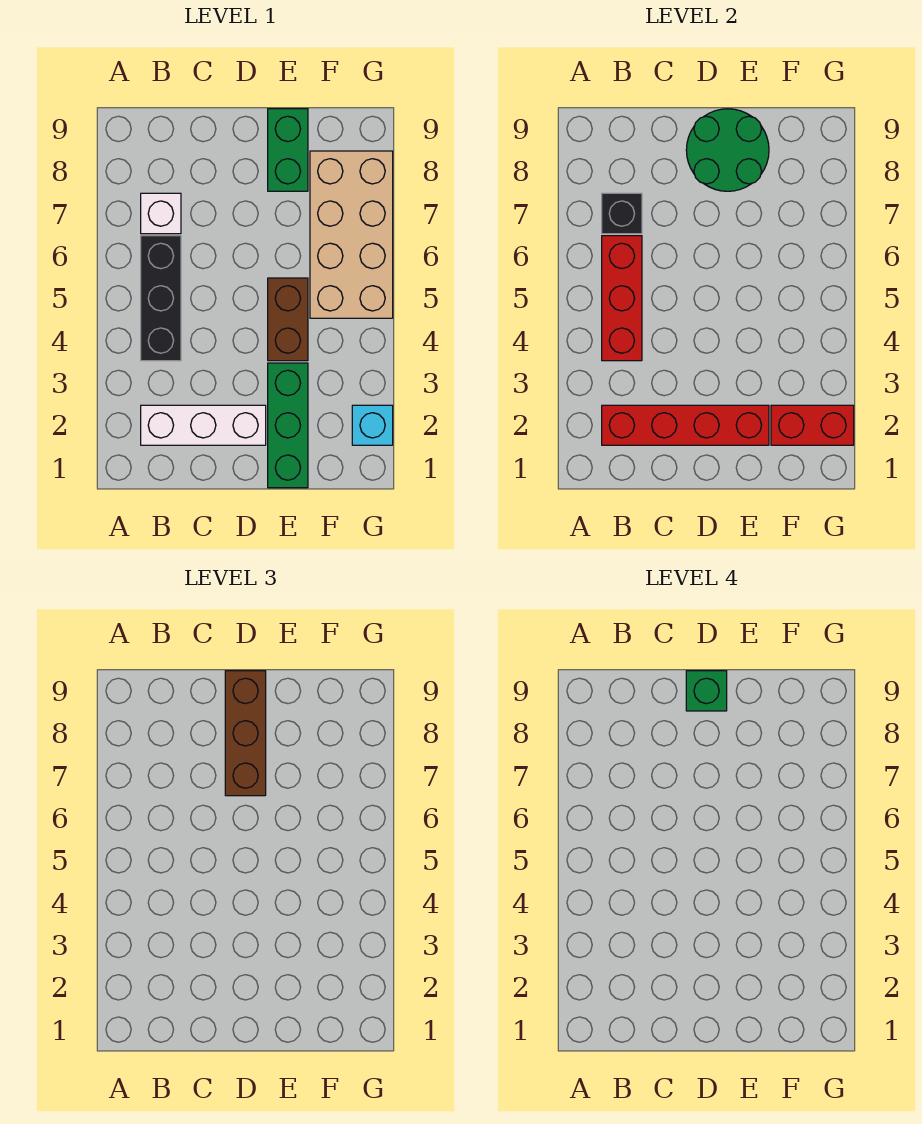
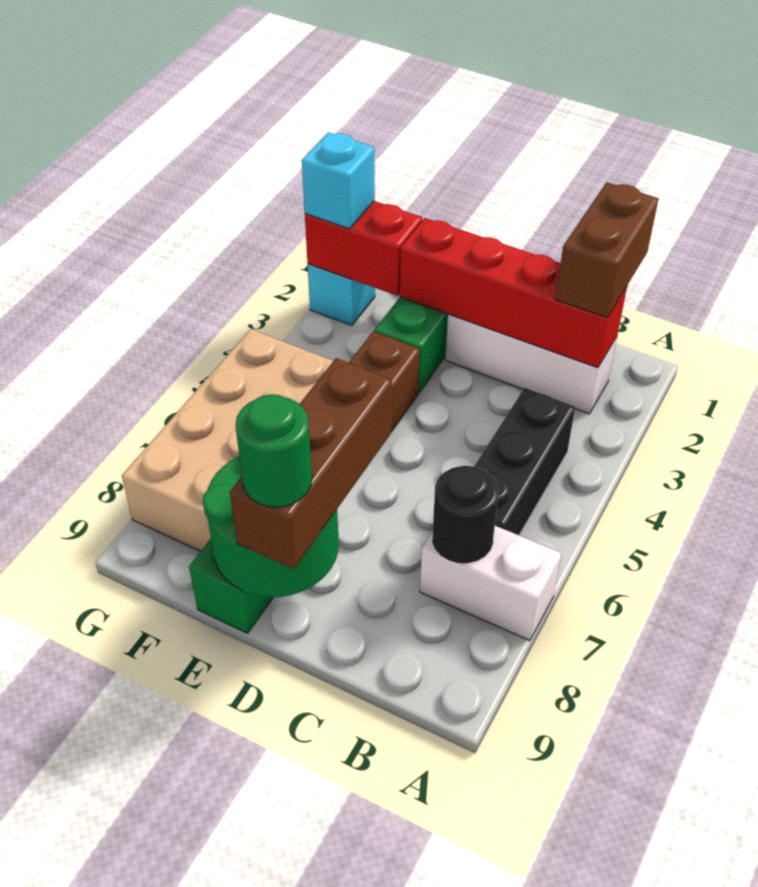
none -> brown brick B1:B2 level 3
red brick B4:B6 level 2 -> none
white brick B7 level 1 -> white brick A7:B7 level 1
black brick B7 level 2 -> black round brick B7 level 2
green brick D9 level 4 -> green round brick D9 level 4
none -> cyan brick G2 level 3

